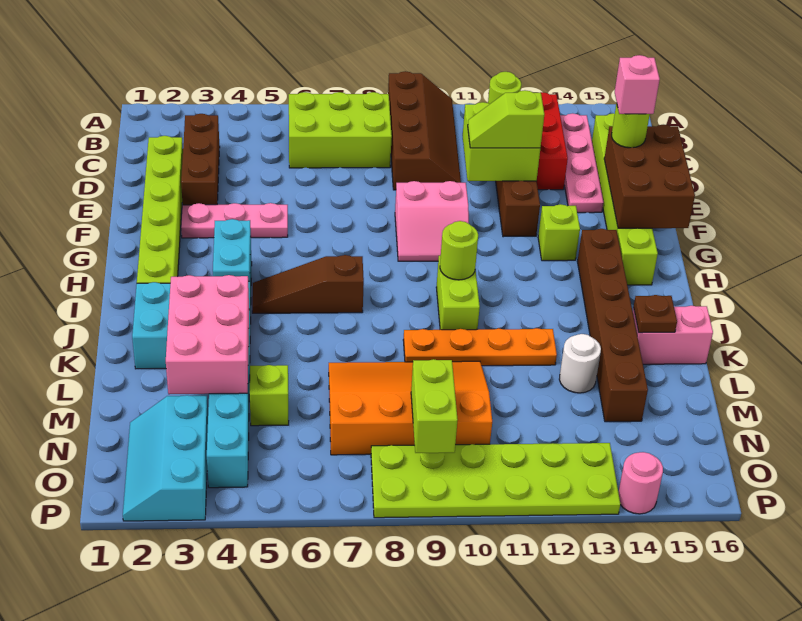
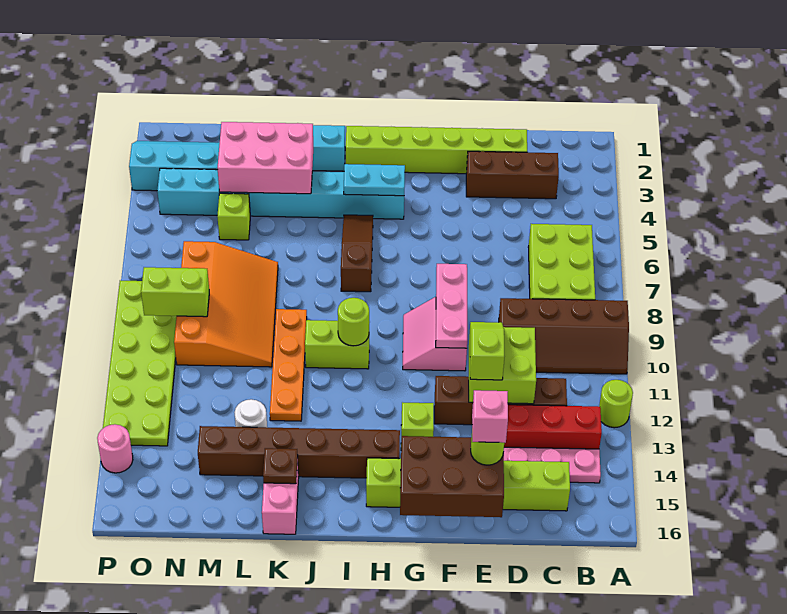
pink plate F3:F5 level 1 -> pink plate F8:F10 level 2

